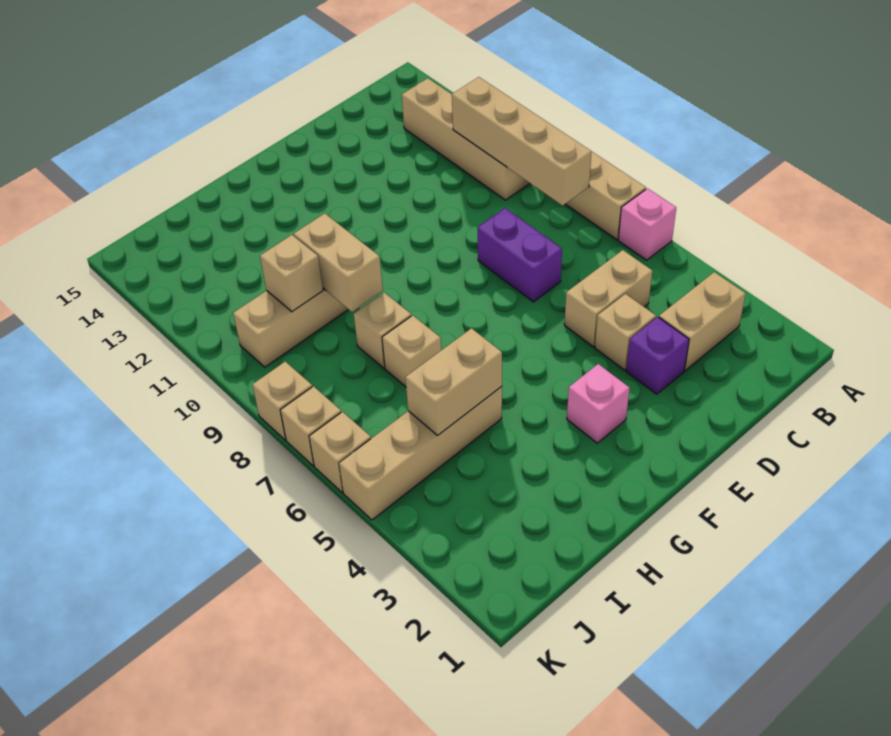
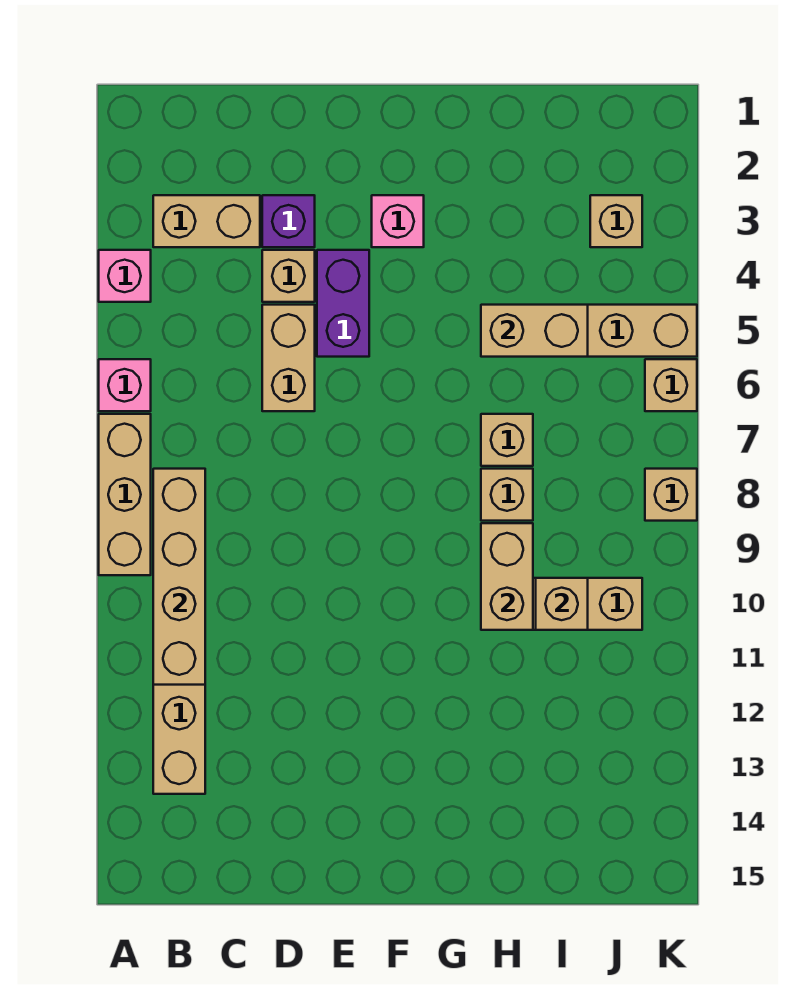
none -> pink brick A4 level 1
tan brick C5:D5 level 1 -> tan brick D5:D6 level 1
purple brick D7:D8 level 1 -> purple brick E4:E5 level 1
tan brick K7 level 1 -> tan brick J3 level 1

